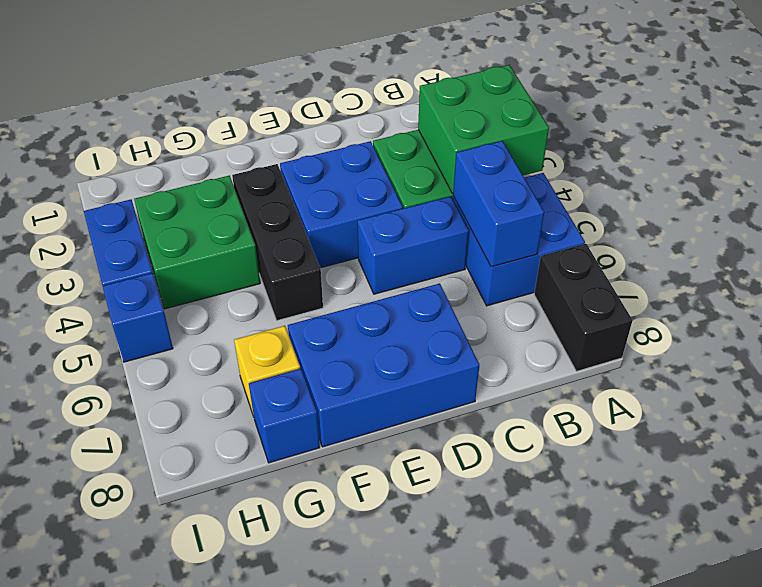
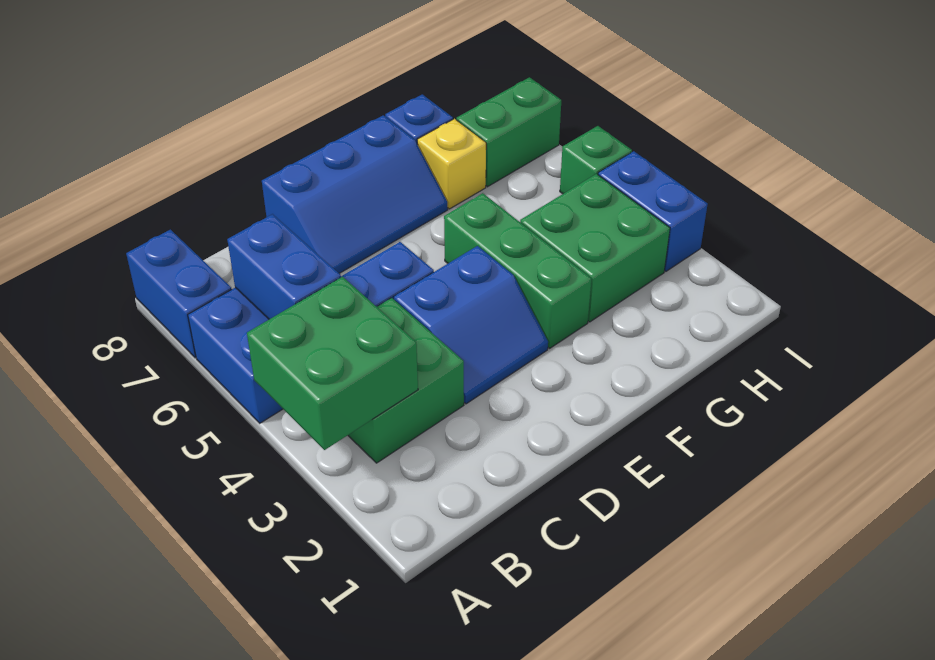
black brick A7:A8 level 1 -> blue brick A7:A8 level 1
blue brick D3:E4 level 1 -> blue slope D3:E4 level 1 top 4
blue brick D7:F8 level 1 -> blue slope D7:F8 level 1 top 8
black brick F3:F5 level 1 -> green brick F3:F5 level 1
none -> green brick H7:I7 level 1
blue brick I5 level 1 -> green brick I5 level 1

